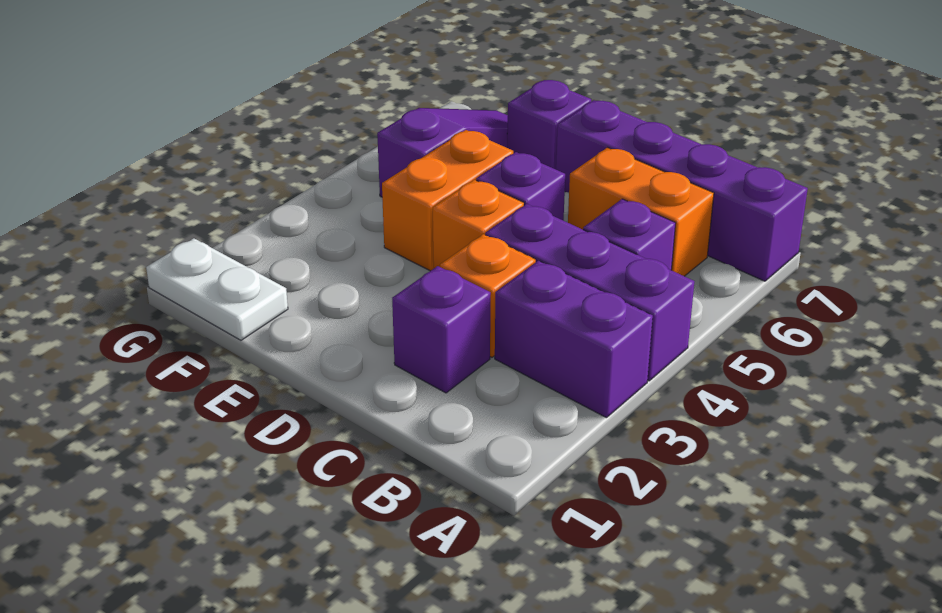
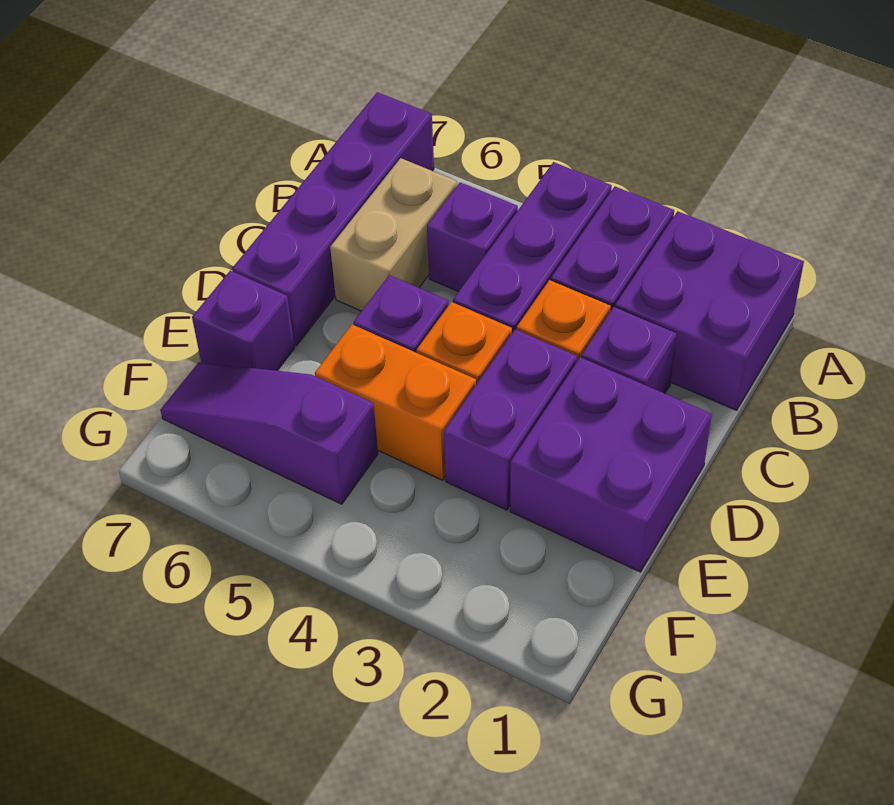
none -> purple brick A1:B2 level 1
orange brick B6:C6 level 1 -> tan brick B6:C6 level 1
none -> purple brick D1:E2 level 1
none -> purple brick D3:E3 level 1
white plate F1:G1 level 1 -> none

